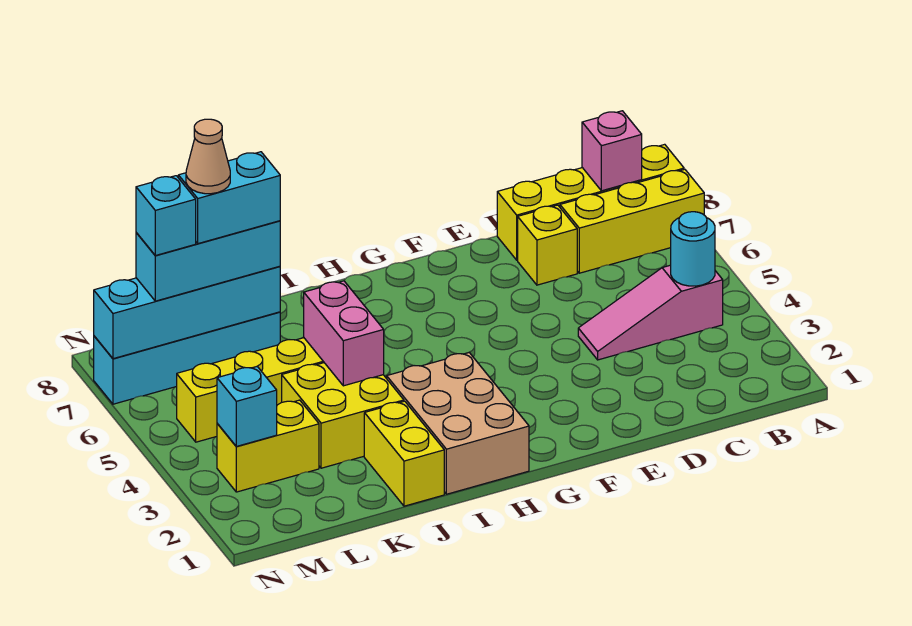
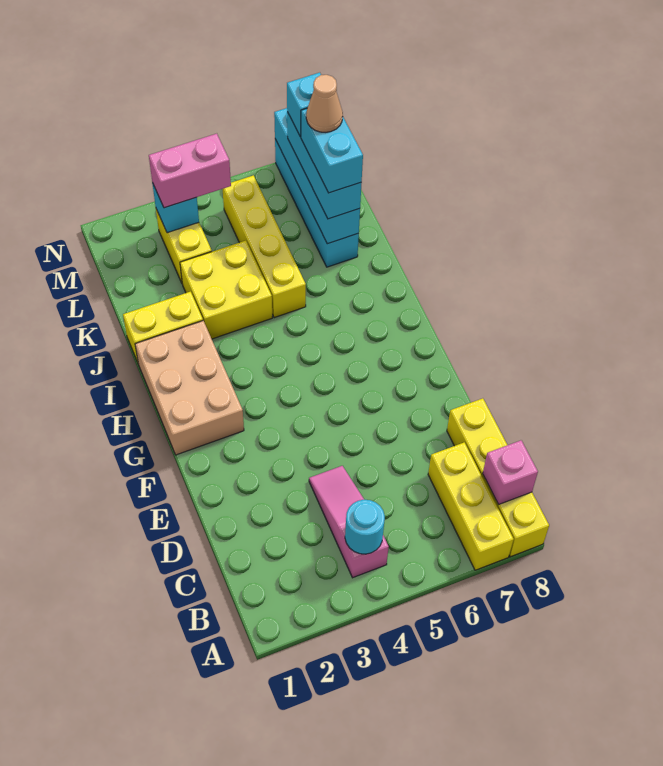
yellow brick D7 level 1 -> none
tan brick H1:I3 level 1 -> tan brick G1:I2 level 1
pink brick J4:J5 level 2 -> pink brick M3:M4 level 3

